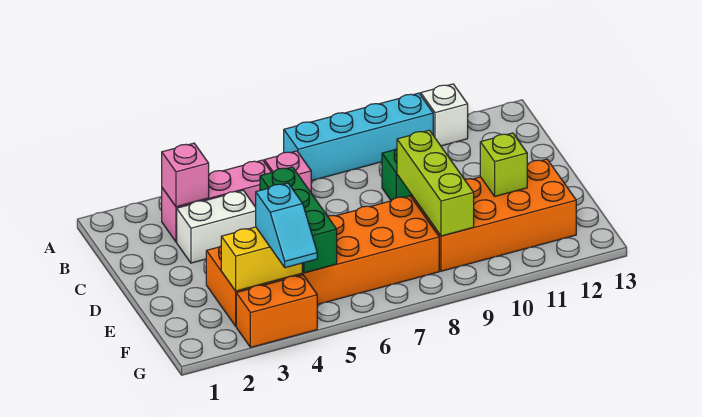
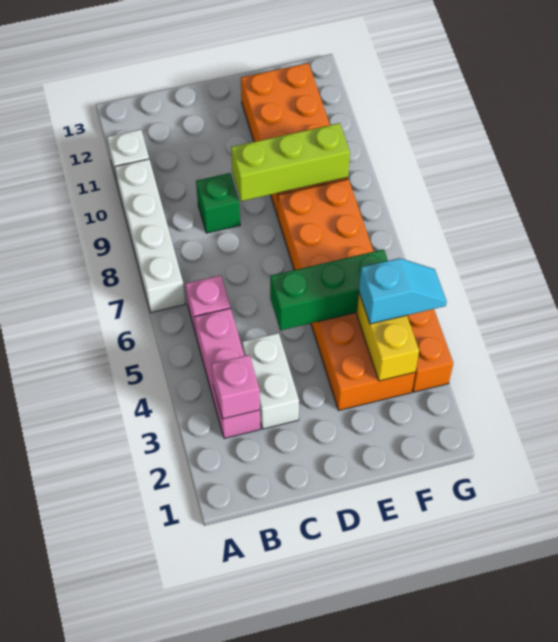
cyan brick A7:A10 level 1 -> white brick A7:A10 level 1
lime brick E11 level 2 -> none

